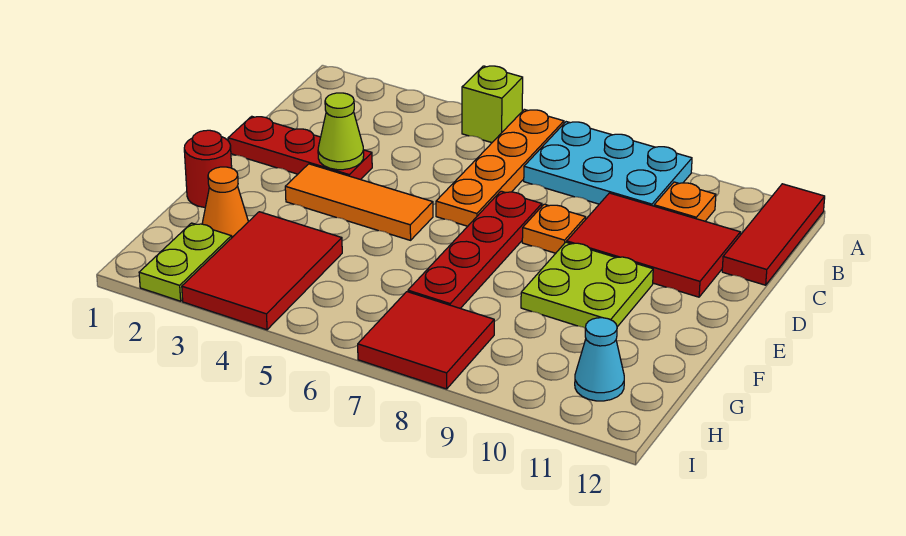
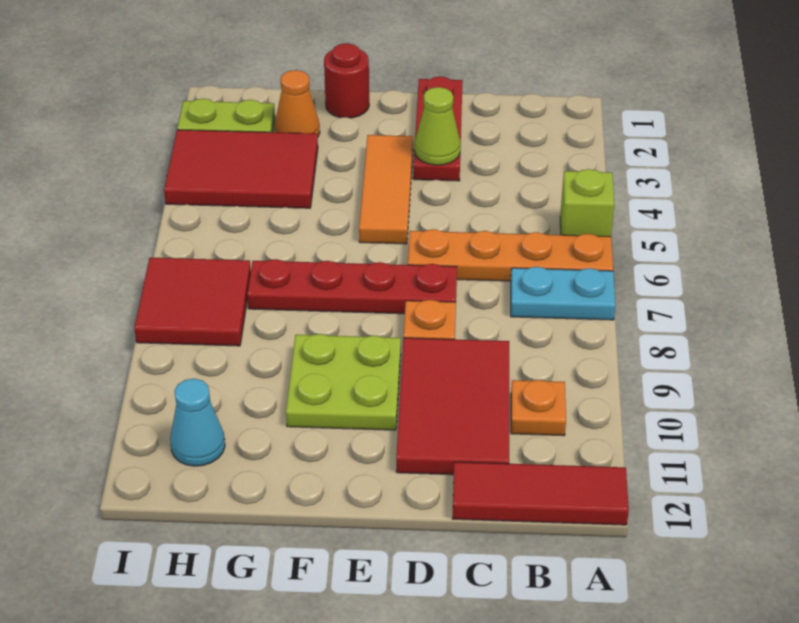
cyan plate A7:B9 level 1 -> cyan plate A7:B7 level 1

